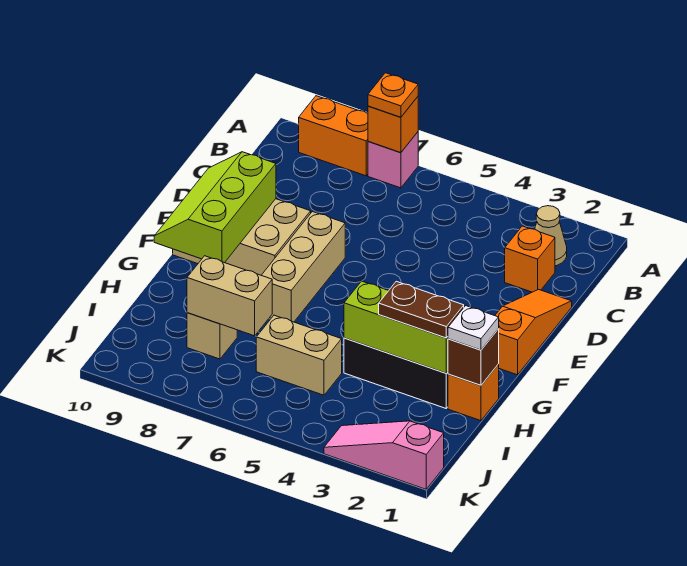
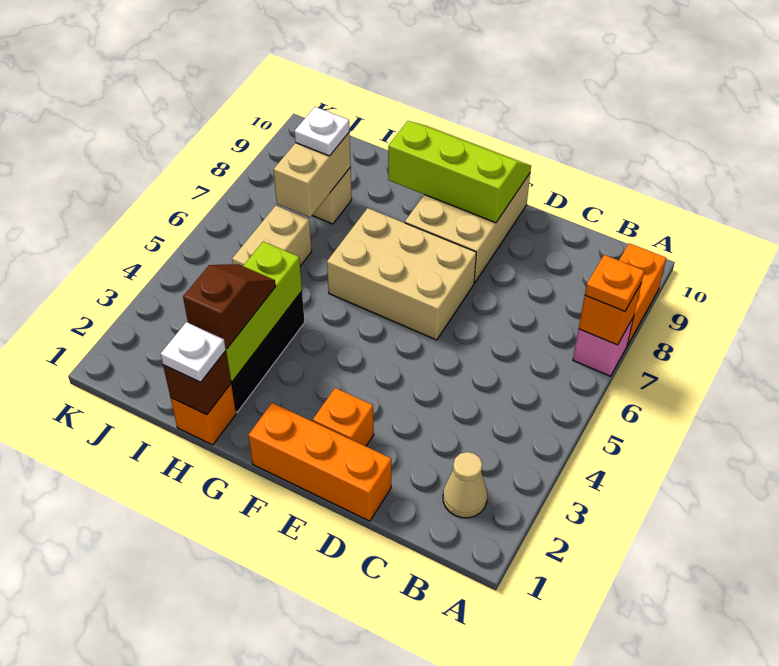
orange brick C2 level 1 -> orange brick E2 level 1
orange slope D1:F1 level 1 top F -> orange brick D1:F1 level 1
tan brick E7:G7 level 1 -> tan brick E6:G7 level 1
brown plate H2:H3 level 3 -> brown slope H2:H3 level 3 top 2
none -> white plate I8 level 3
pink slope K1:K3 level 1 top 1 -> none

